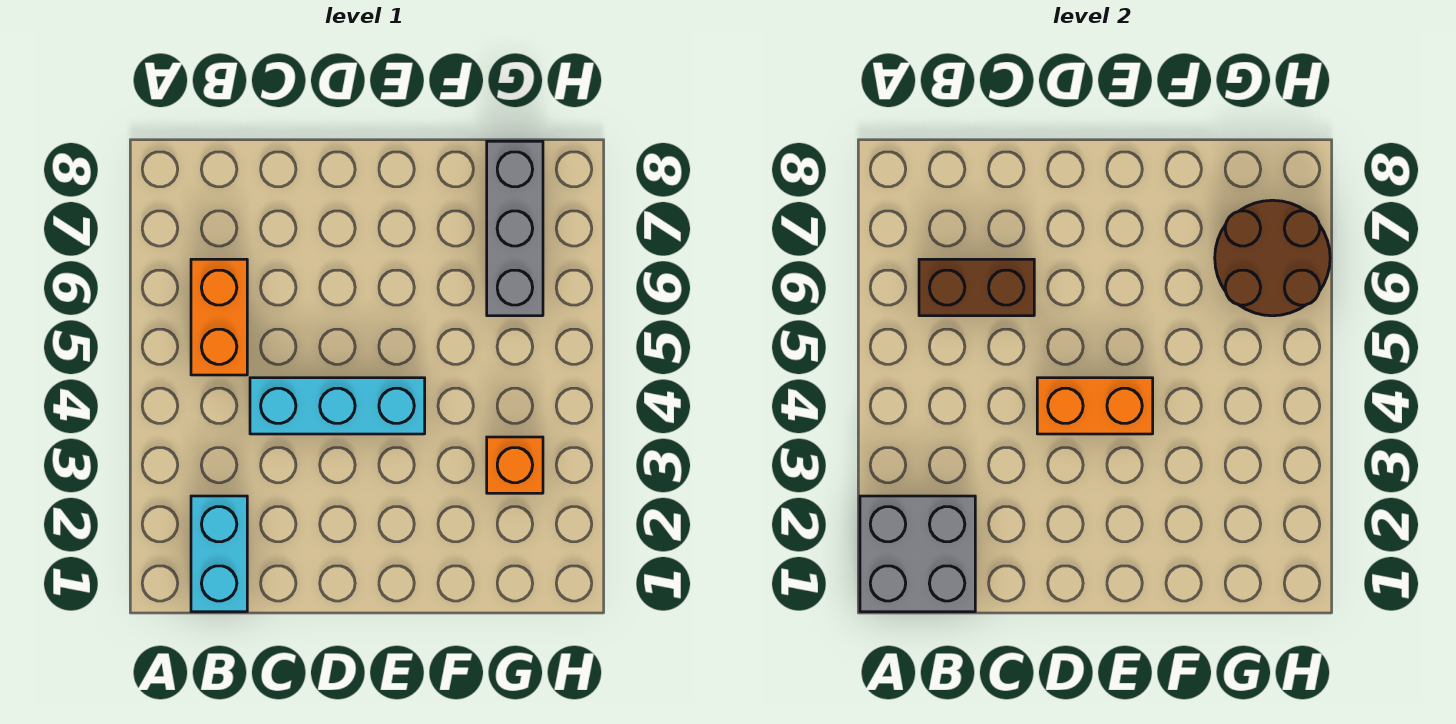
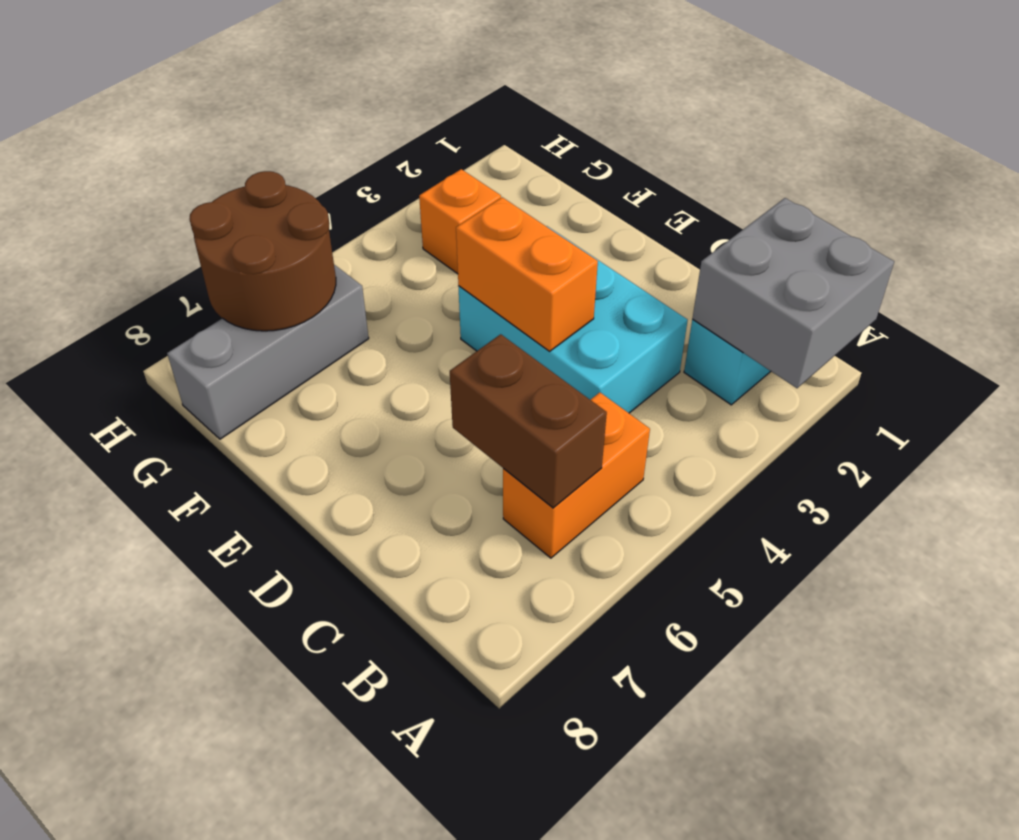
cyan brick C4:E4 level 1 -> cyan brick C3:E4 level 1

